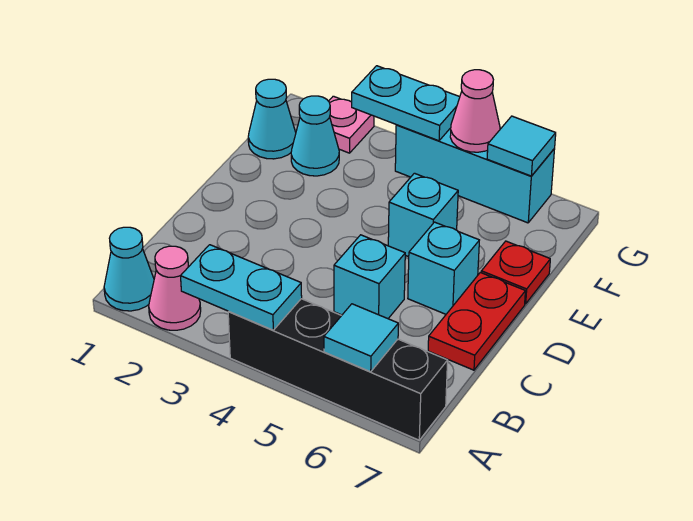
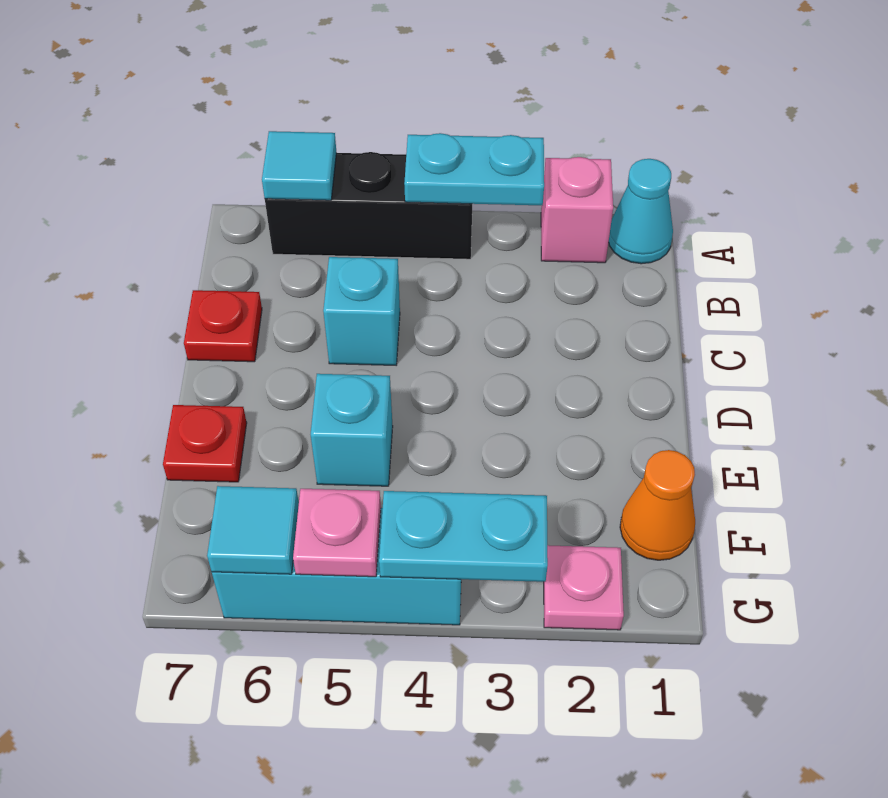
pink cone A2 level 1 -> pink brick A2 level 1
black brick A4:A7 level 1 -> black brick A4:A6 level 1
red plate C7:D7 level 1 -> red plate C7 level 1
cyan brick D6 level 1 -> none
cyan cone F1 level 1 -> orange cone F1 level 1
cyan cone F2 level 1 -> none
pink cone G5 level 2 -> pink plate G5 level 2

